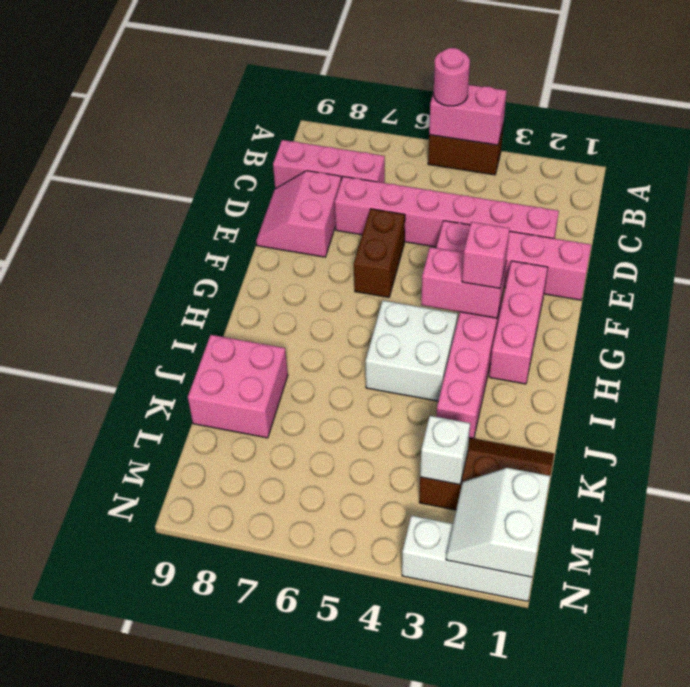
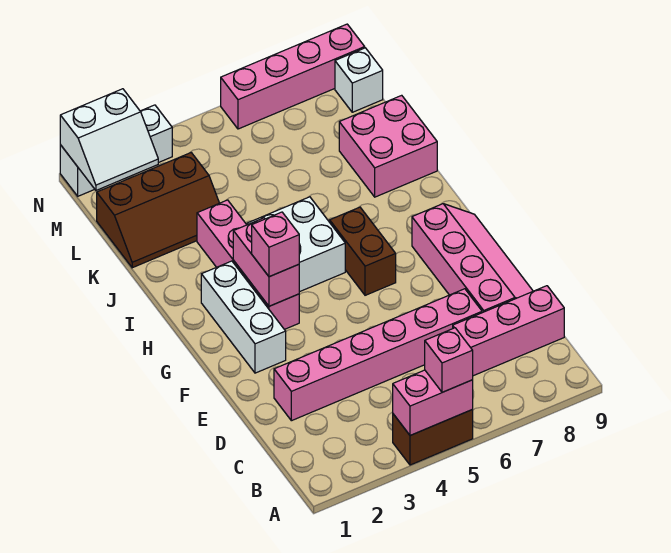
pink round brick A5 level 3 -> pink brick A5 level 3
pink slope D8:E9 level 1 top 8 -> pink slope D8:G9 level 1 top 8
pink brick E1:E4 level 1 -> pink brick N6:N9 level 1
brown brick E6:F6 level 1 -> brown brick G6:H6 level 1
pink brick F2:H2 level 1 -> white brick F2:H2 level 1
pink brick G3:G4 level 2 -> pink brick G3:H3 level 2
white brick L3 level 2 -> white brick M9 level 1
white slope M1:N2 level 2 top 1 -> white slope M1:N2 level 2 top N

